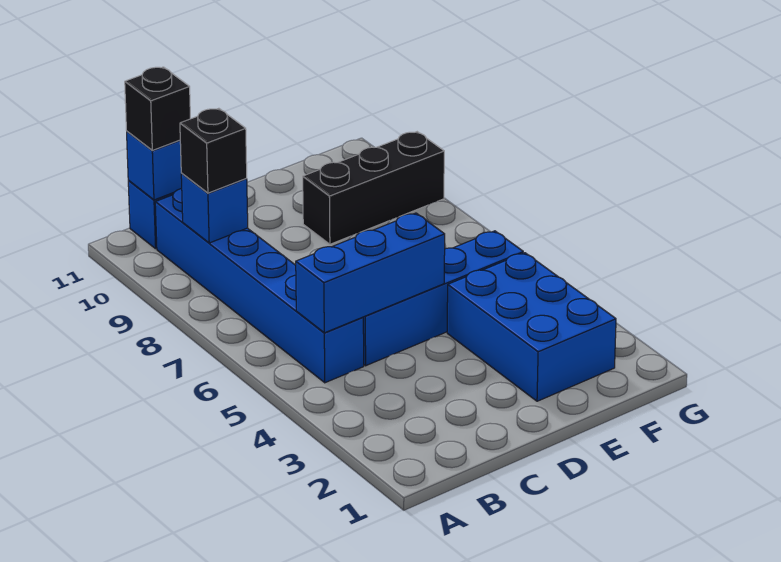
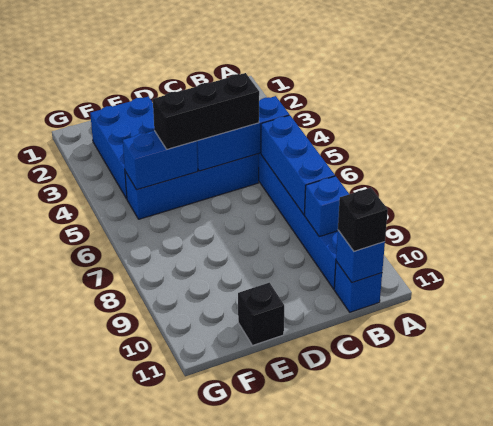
none -> blue brick B6:B8 level 2
black brick B9 level 3 -> black brick E11 level 1
none -> blue brick E5:F5 level 2
black brick E9:G9 level 1 -> black brick C5:E5 level 3

